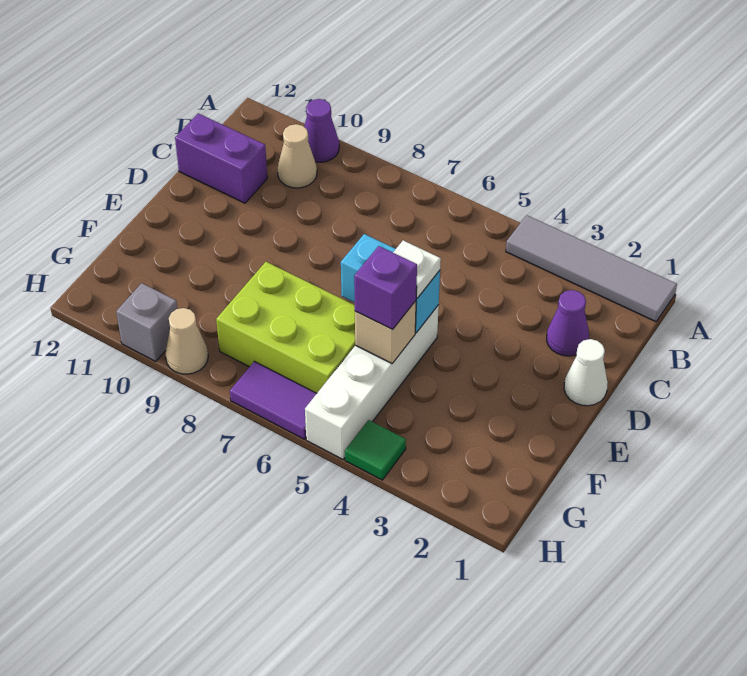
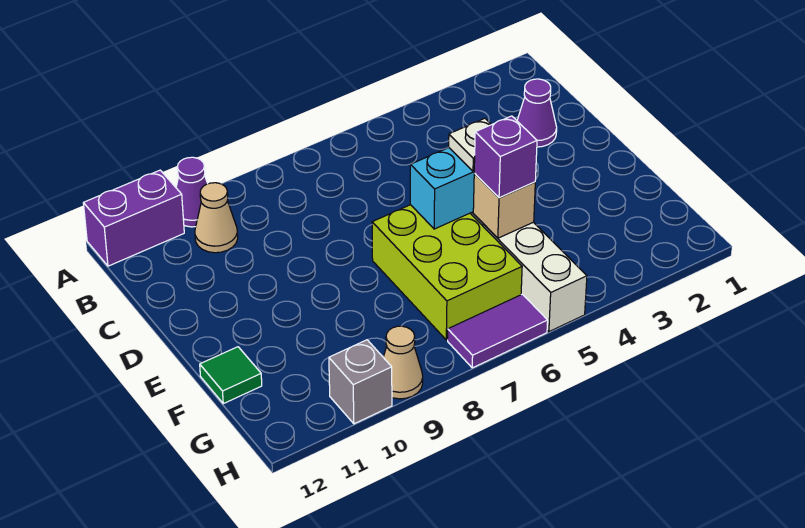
grey tile A1:A4 level 1 -> none
purple brick C11:C12 level 1 -> purple brick A11:A12 level 1
white cone D1 level 1 -> none
lime brick F6:G8 level 1 -> lime brick E6:G7 level 1
green tile H4 level 1 -> green tile F12 level 1

